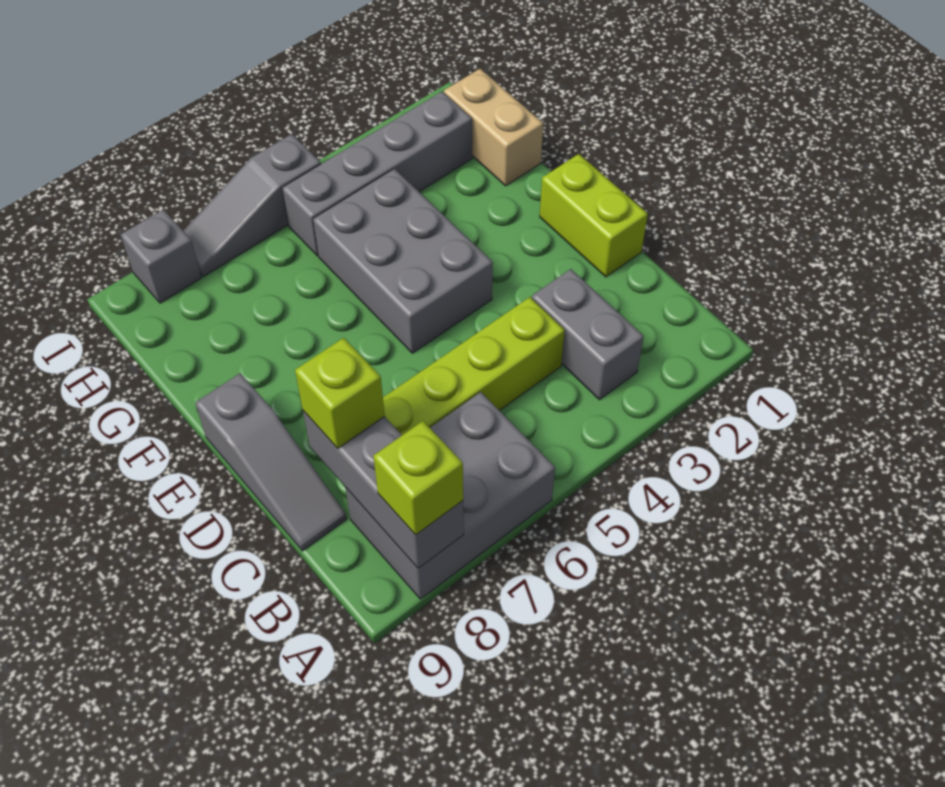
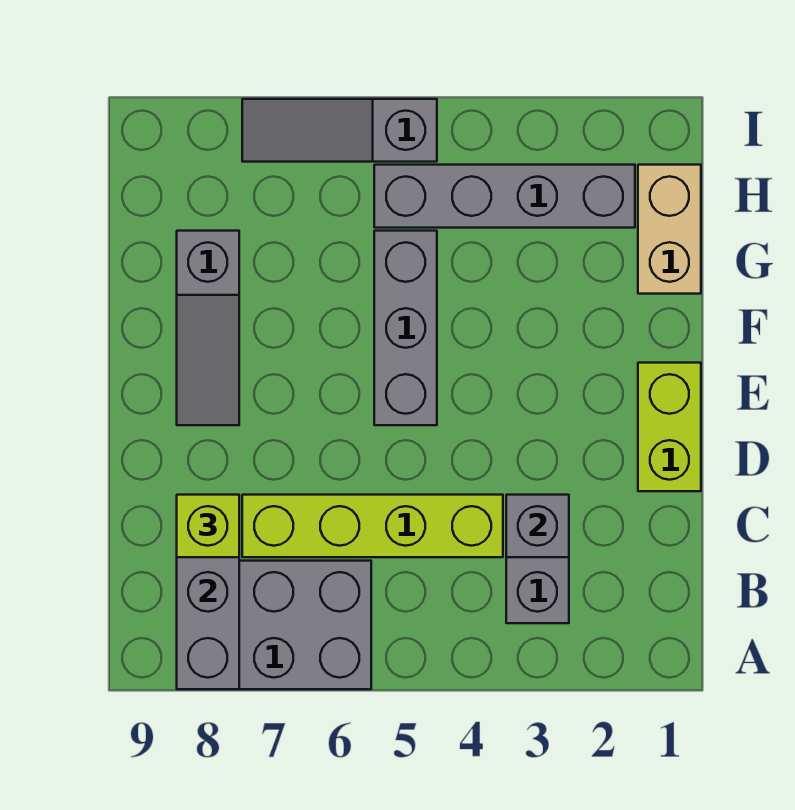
lime brick A8 level 3 -> none
grey slope C9:E9 level 1 top E -> grey slope E8:G8 level 1 top G
grey brick E4:G5 level 1 -> grey brick E5:G5 level 1
grey brick I8 level 1 -> grey brick C3 level 2

